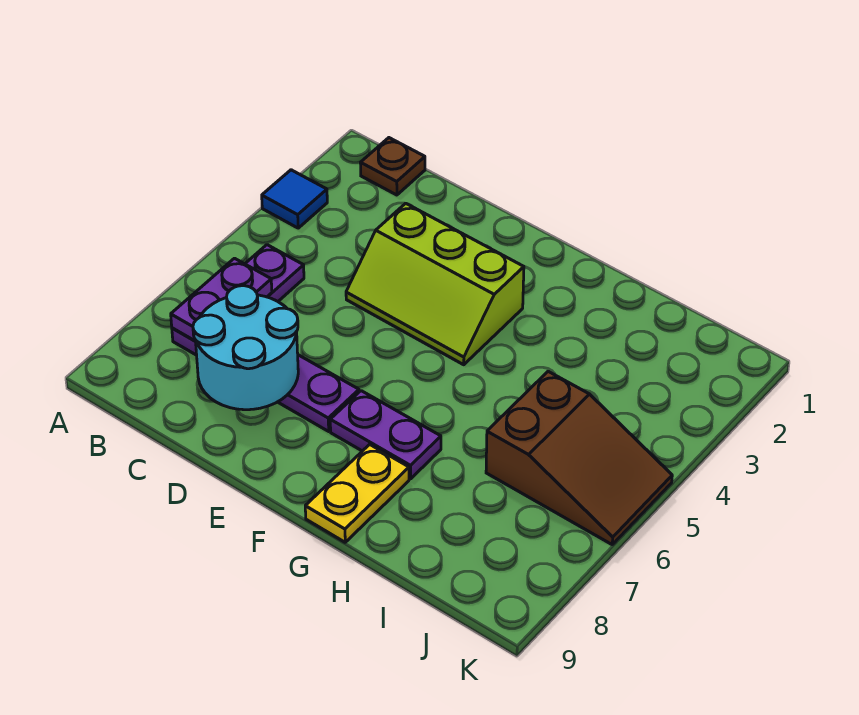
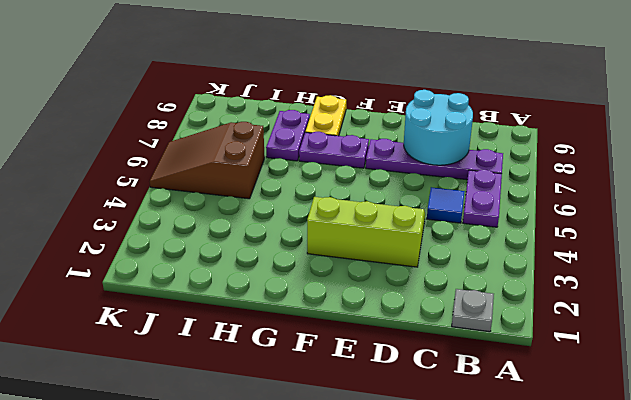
blue tile A3 level 1 -> blue tile C5 level 1
brown plate B1 level 1 -> grey plate B1 level 1
purple plate B6:B7 level 2 -> purple plate H7:H8 level 1

